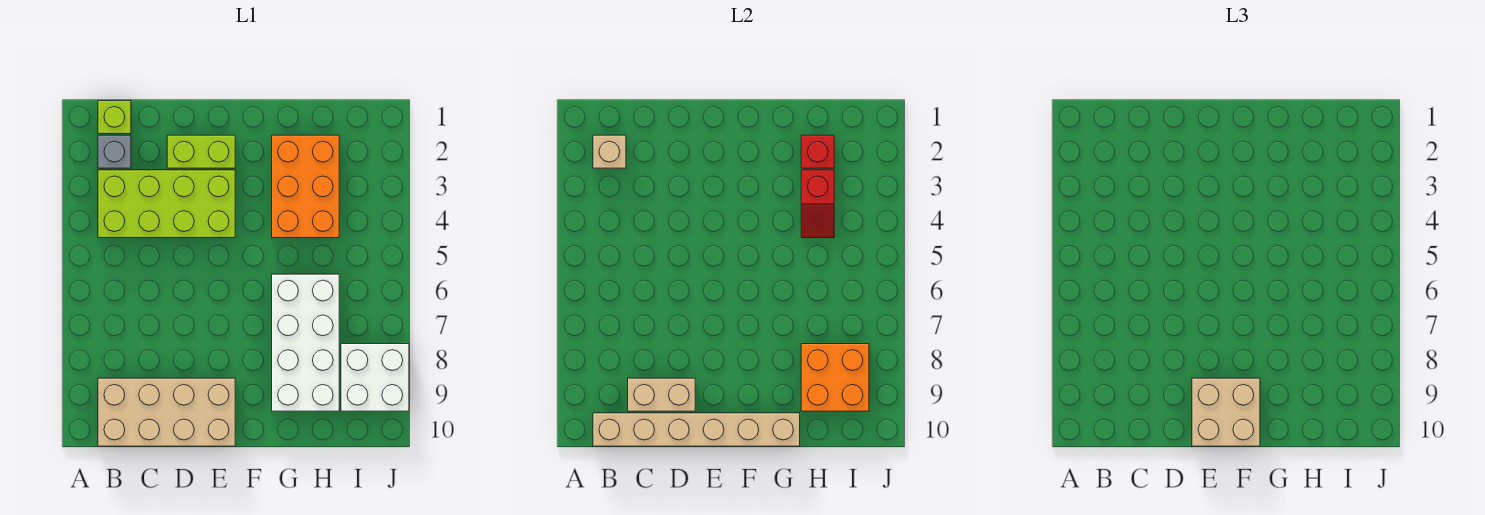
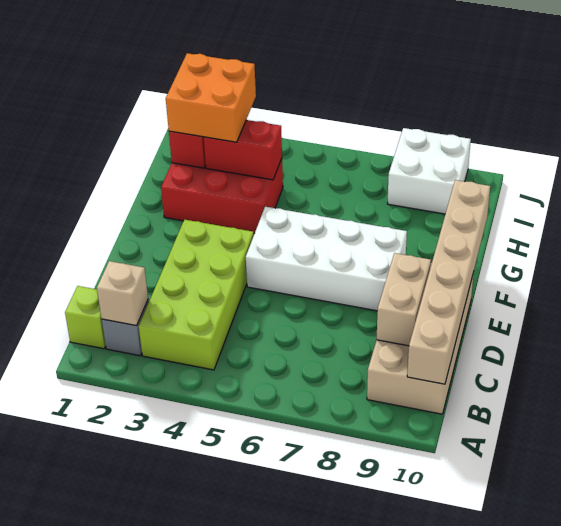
lime brick D2:E2 level 1 -> none
tan brick E9:F10 level 3 -> none
orange brick G2:H4 level 1 -> red brick G2:H4 level 1
white brick G6:H9 level 1 -> white brick E5:F8 level 1
red slope H3:H4 level 2 top 3 -> red brick H3:H4 level 2
orange brick H8:I9 level 2 -> orange brick H2:I3 level 3

